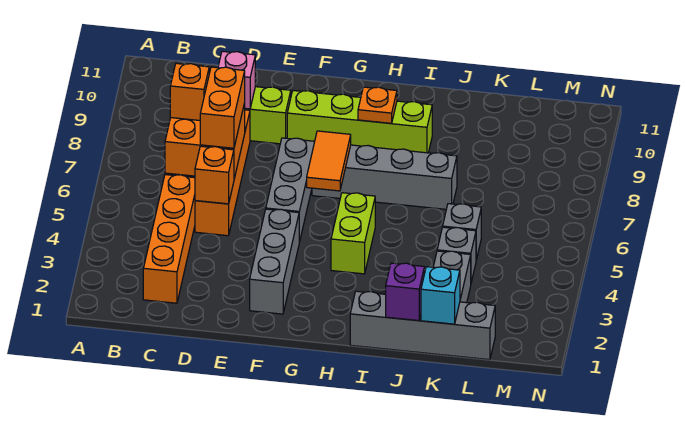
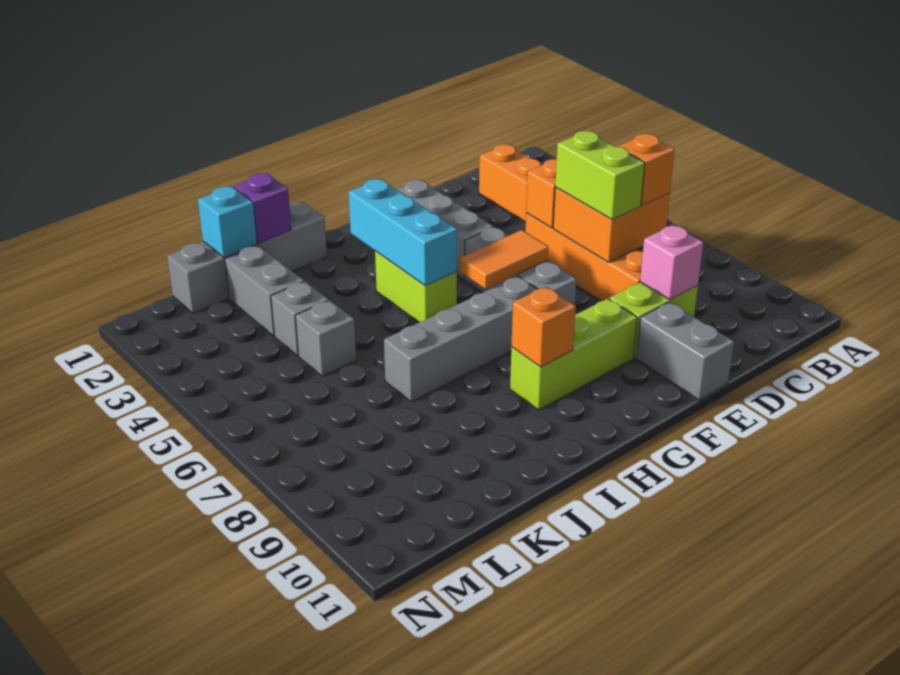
orange brick D6:D7 level 3 -> lime brick D6:D7 level 3
none -> grey brick E10:E11 level 1
lime brick F9:I9 level 1 -> lime brick F9:H9 level 1
orange tile G6:G7 level 2 -> orange tile F6:G6 level 2
none -> cyan brick H3:H5 level 2
orange plate H9 level 2 -> orange brick H9 level 2

